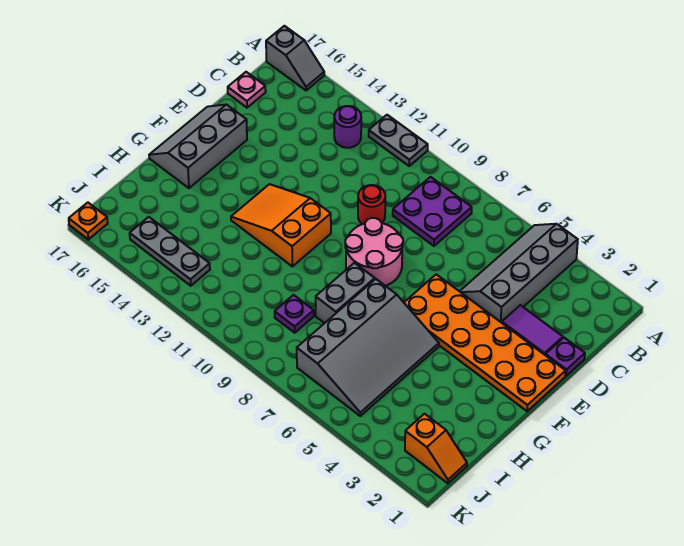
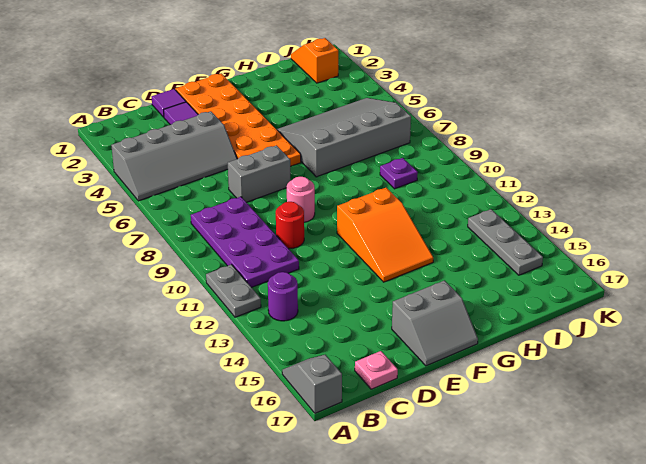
purple plate B8:C9 level 1 -> purple plate B8:C11 level 1
purple plate D1 level 1 -> purple tile D1 level 1
pink round brick E8:F9 level 1 -> pink round brick E9 level 1
grey slope E16:G17 level 1 top 16 -> grey slope E16:F17 level 1 top 16
grey brick G8:H8 level 1 -> grey brick D7:E7 level 1
orange plate K17 level 1 -> none

